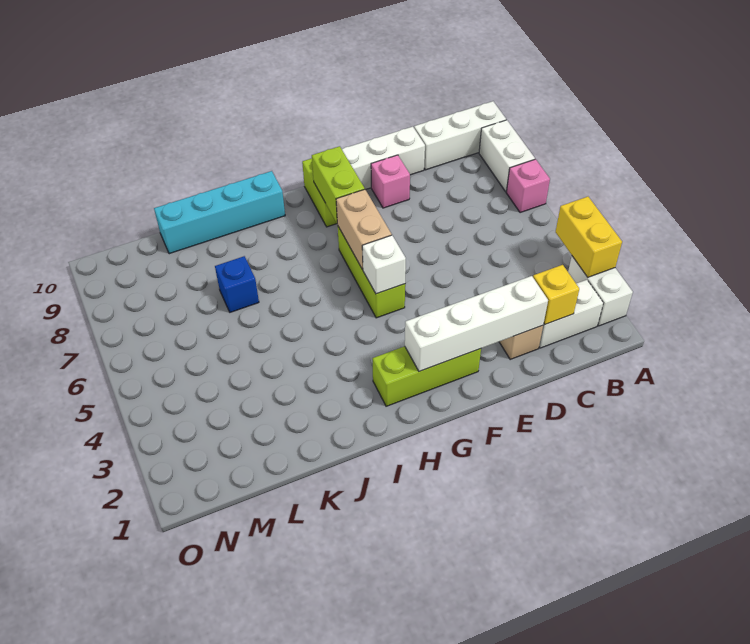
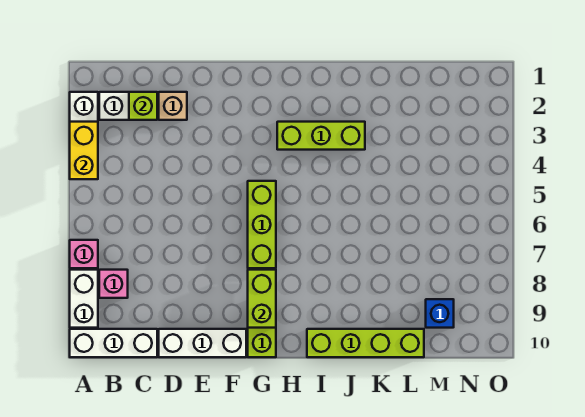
yellow brick C2 level 2 -> lime brick C2 level 2
white brick D2:G2 level 2 -> none
pink brick E9 level 1 -> pink brick B8 level 1
lime brick F2:H2 level 1 -> lime brick H3:J3 level 1
white brick G5 level 2 -> none
tan brick G6:G7 level 2 -> none
cyan brick I10:L10 level 1 -> lime brick I10:L10 level 1
blue brick K7 level 1 -> blue brick M9 level 1

